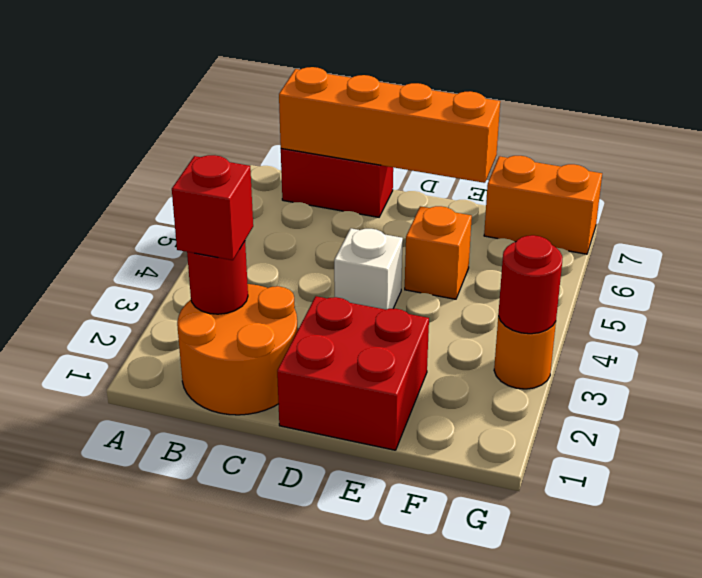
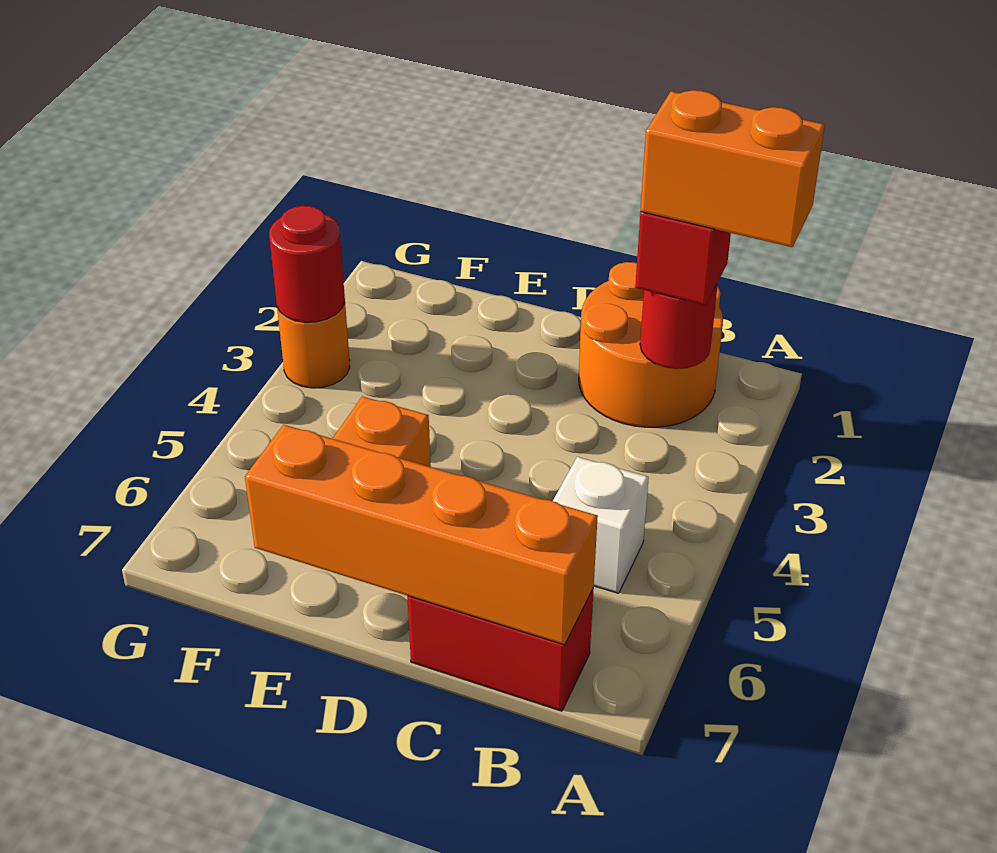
red brick D1:E2 level 1 -> none
white brick D4 level 1 -> white brick B5 level 1
orange brick F7:G7 level 1 -> orange brick A2:B2 level 4

